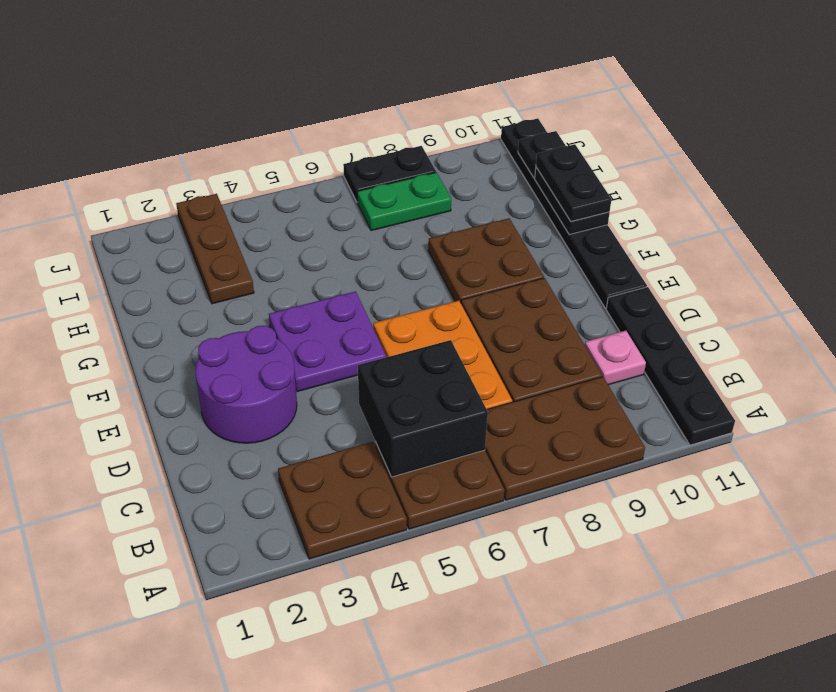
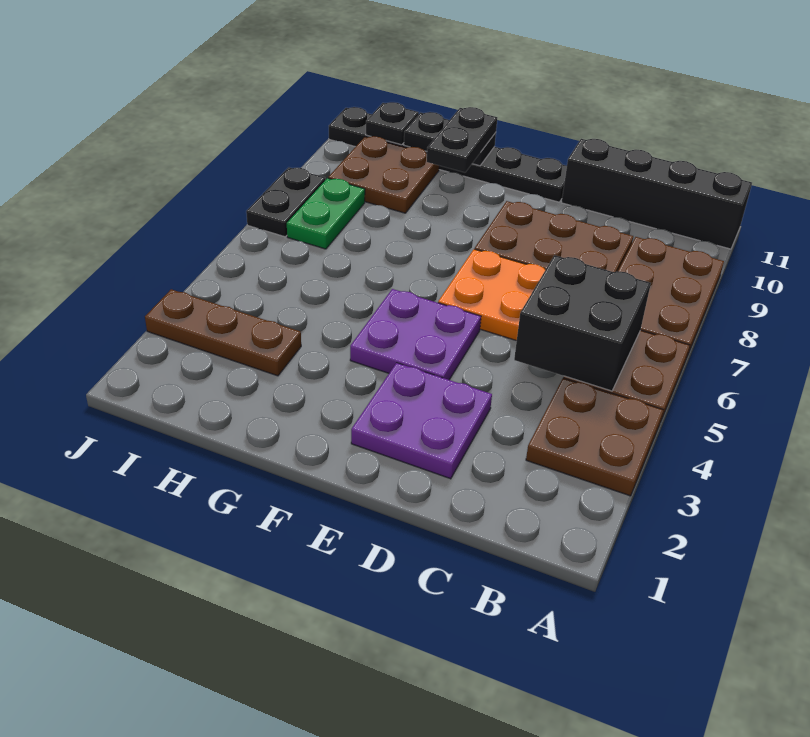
black plate A11:D11 level 1 -> black brick A11:D11 level 1
pink plate C10 level 1 -> none
purple round brick D2:E3 level 1 -> purple plate D2:E3 level 1
brown plate F8:G9 level 1 -> brown plate H9:I10 level 1
black plate G11:H11 level 3 -> black plate G10:G11 level 3

